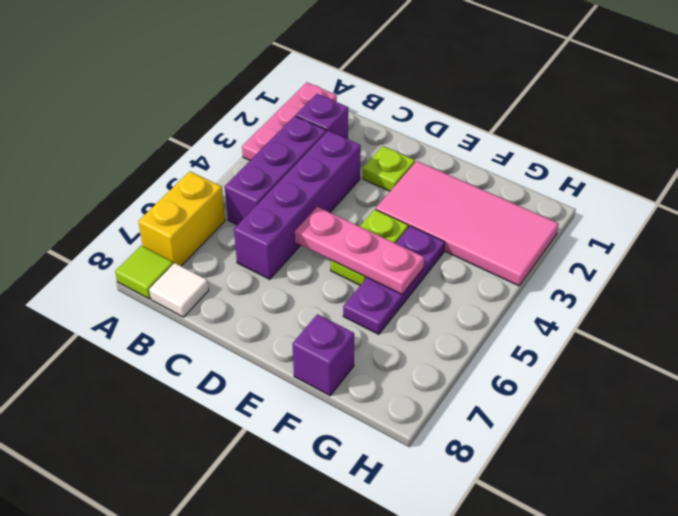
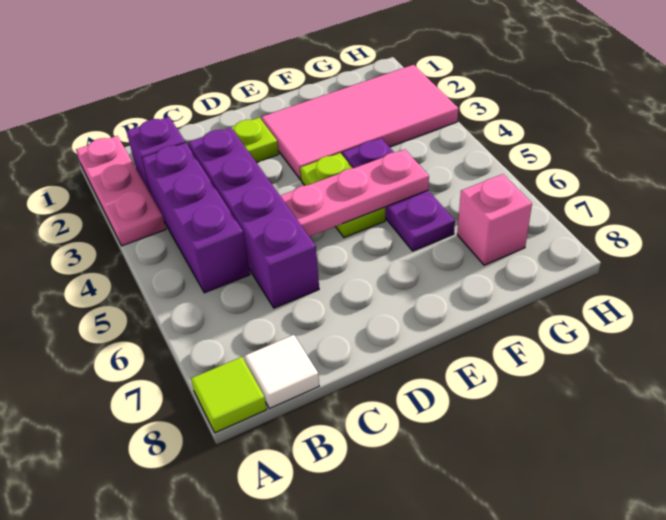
yellow brick A6:A7 level 1 -> none
purple brick F8 level 1 -> none
none -> pink brick G7 level 1

